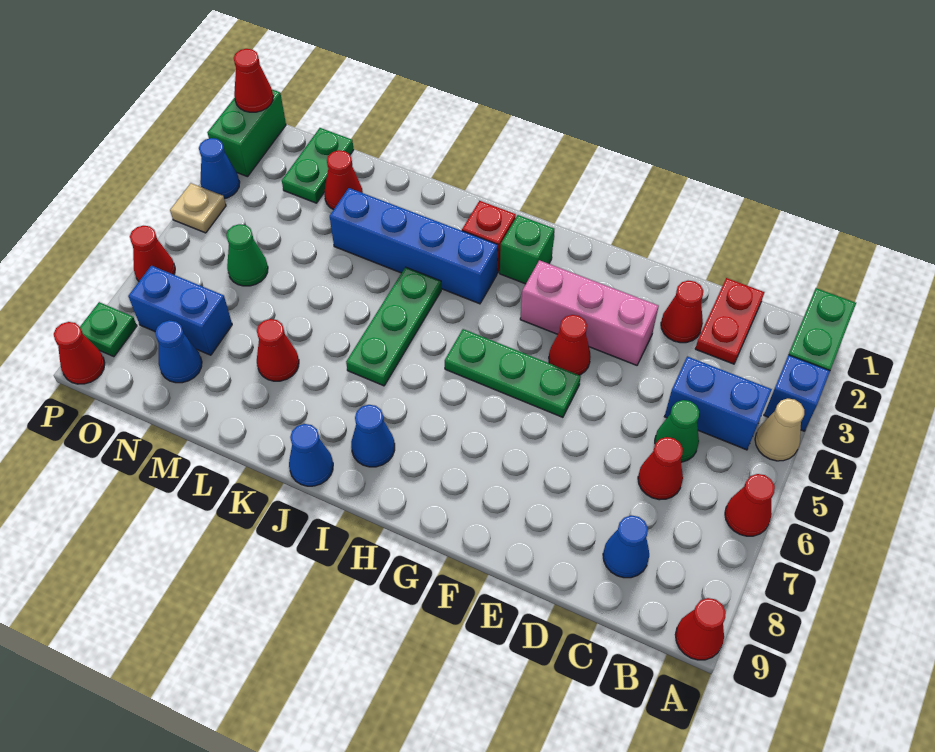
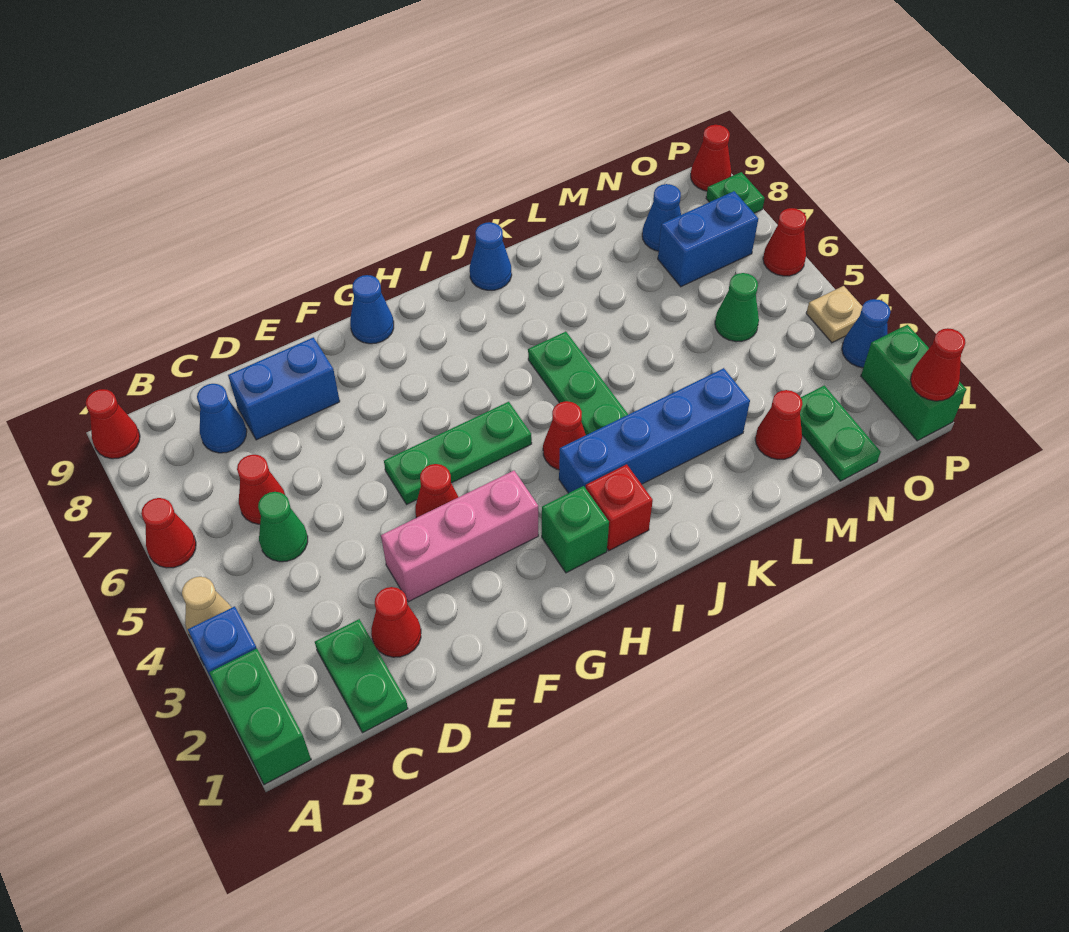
blue brick B4:C4 level 1 -> blue brick D8:E8 level 1
red plate C1:C2 level 1 -> green plate C1:C2 level 1
blue cone I8 level 1 -> blue cone G9 level 1
red cone L7 level 1 -> red cone I4 level 1

